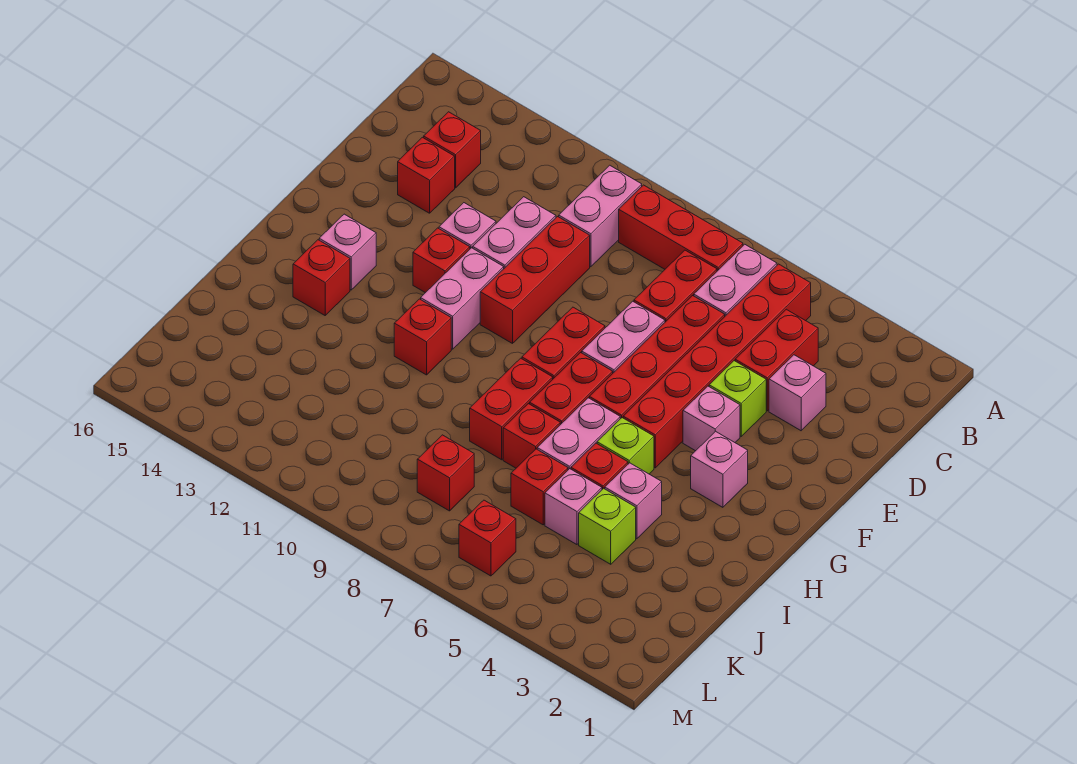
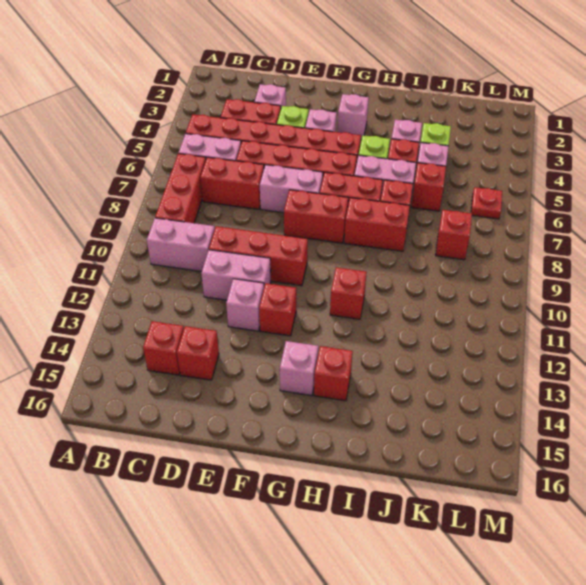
pink brick F11:G11 level 1 -> none
red brick L6 level 1 -> red plate L6 level 1

